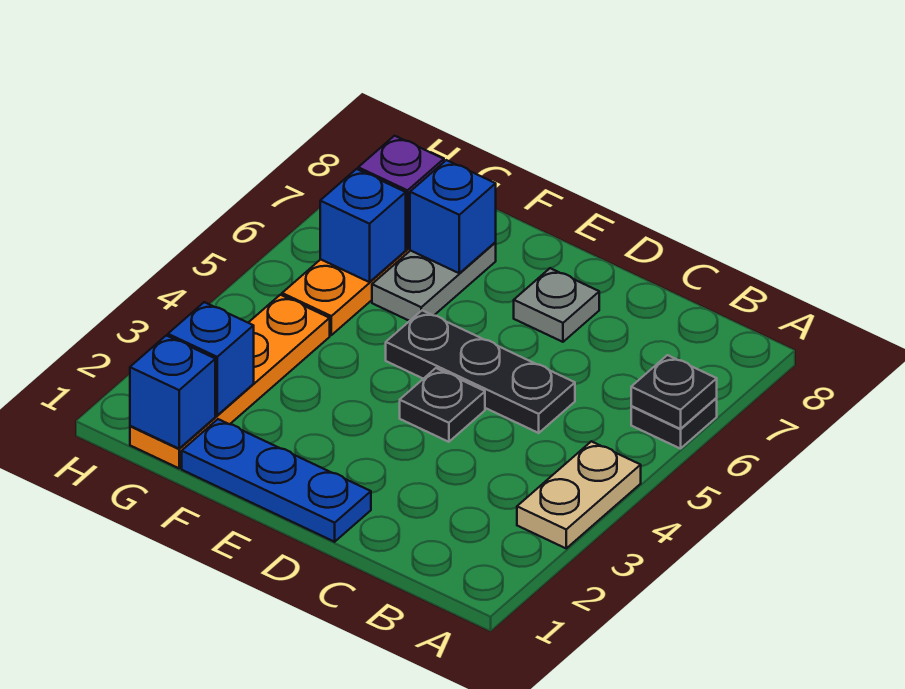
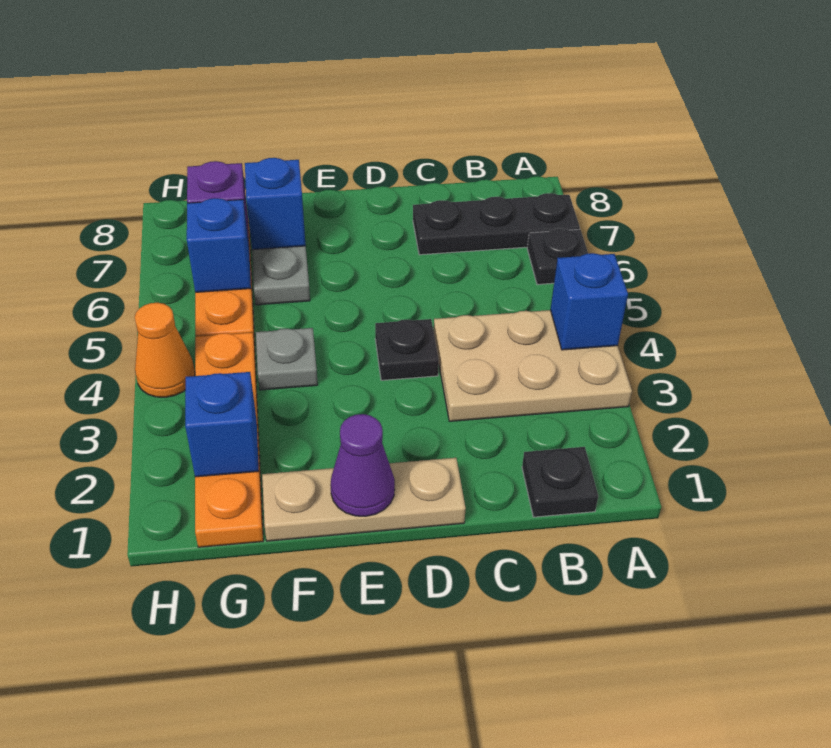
tan plate A3:A4 level 1 -> tan plate A3:C4 level 1
black plate A6 level 2 -> black plate B1 level 1
black plate C5:E5 level 1 -> black plate A7:C7 level 1
blue plate D1:F1 level 1 -> tan plate D1:F1 level 1
grey plate D7 level 1 -> grey plate F4 level 1
none -> purple cone E1 level 2
blue brick G1 level 2 -> blue brick A4 level 2
none -> orange cone H4 level 1

